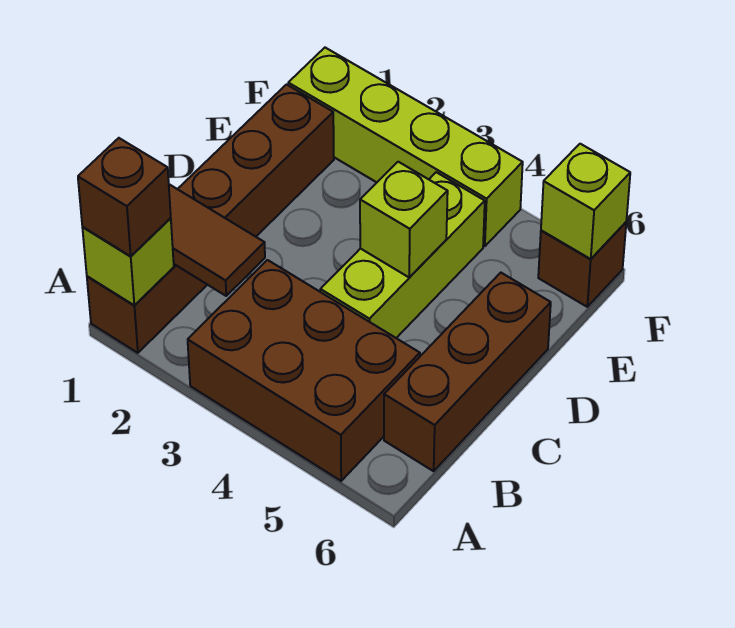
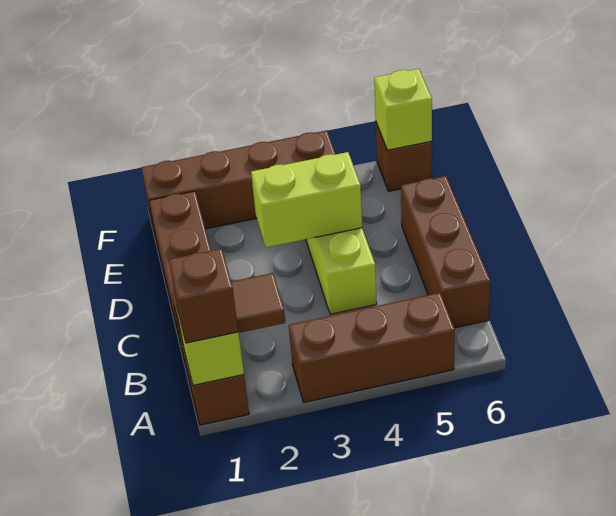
brown brick A3:B5 level 1 -> brown brick A3:A5 level 1
lime brick D4 level 2 -> lime brick D3:D4 level 2
lime brick F1:F4 level 1 -> brown brick F1:F4 level 1

